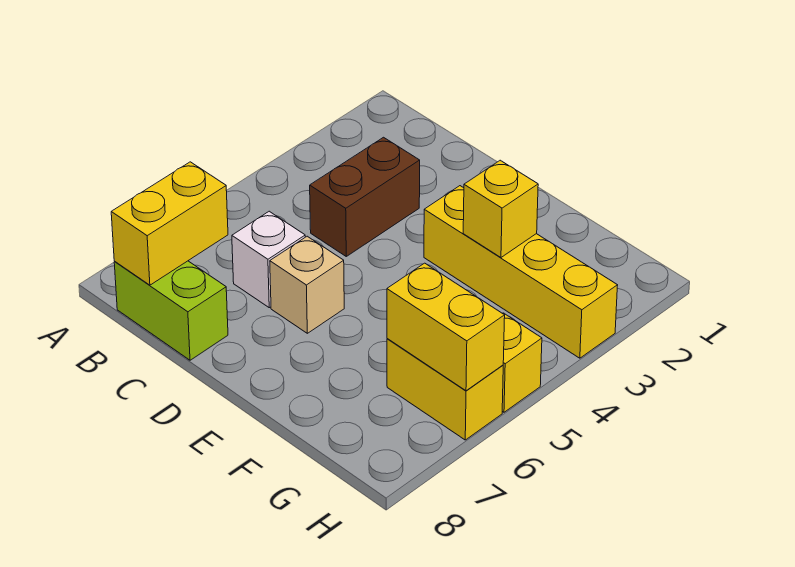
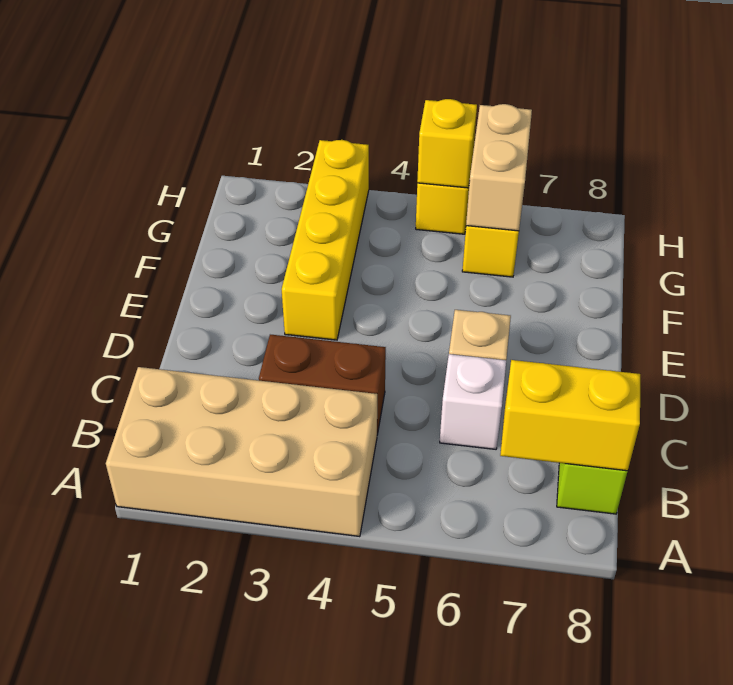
none -> tan brick A1:B4 level 1
yellow brick F3 level 2 -> yellow brick H5 level 2
yellow brick G6:H6 level 2 -> tan brick G6:H6 level 2

